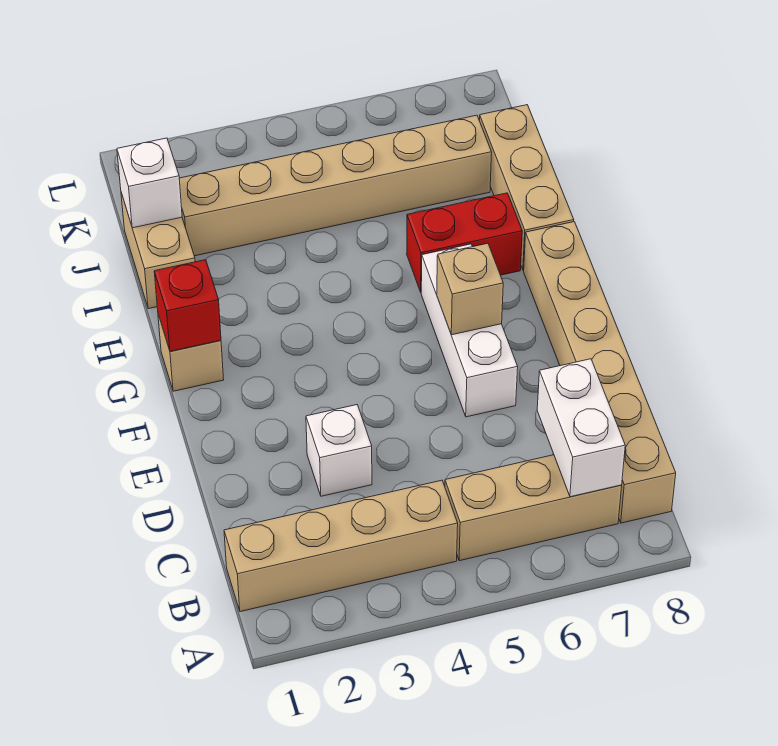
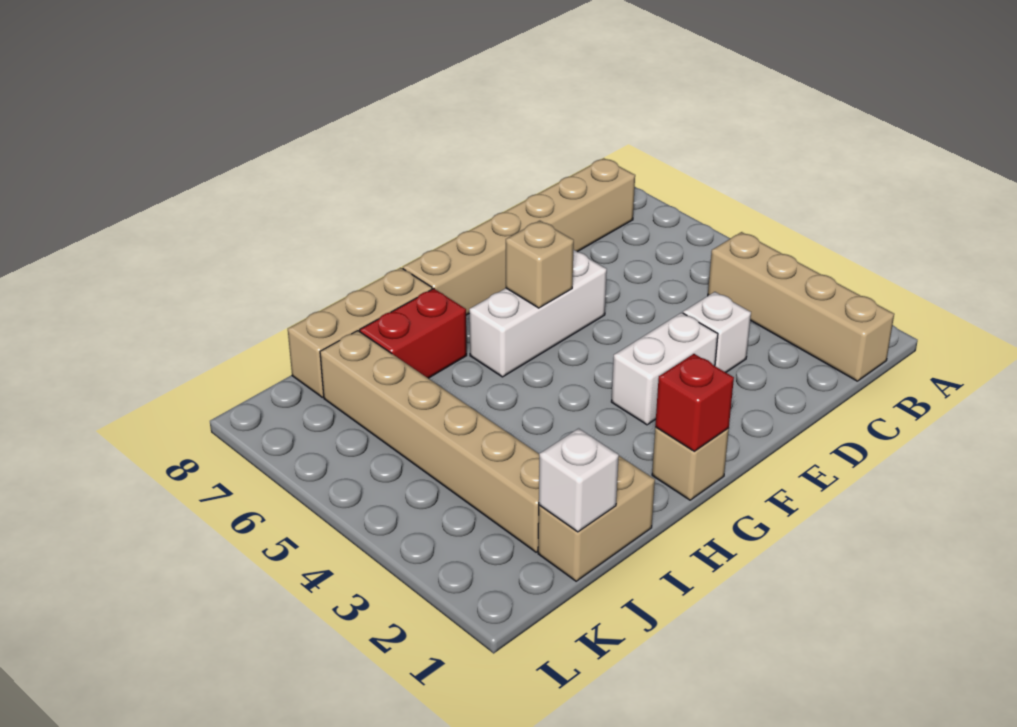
tan brick B5:B7 level 1 -> none
white brick B7:C7 level 2 -> white brick E3:F3 level 1
red brick H6:H7 level 1 -> red brick H7:I7 level 1

